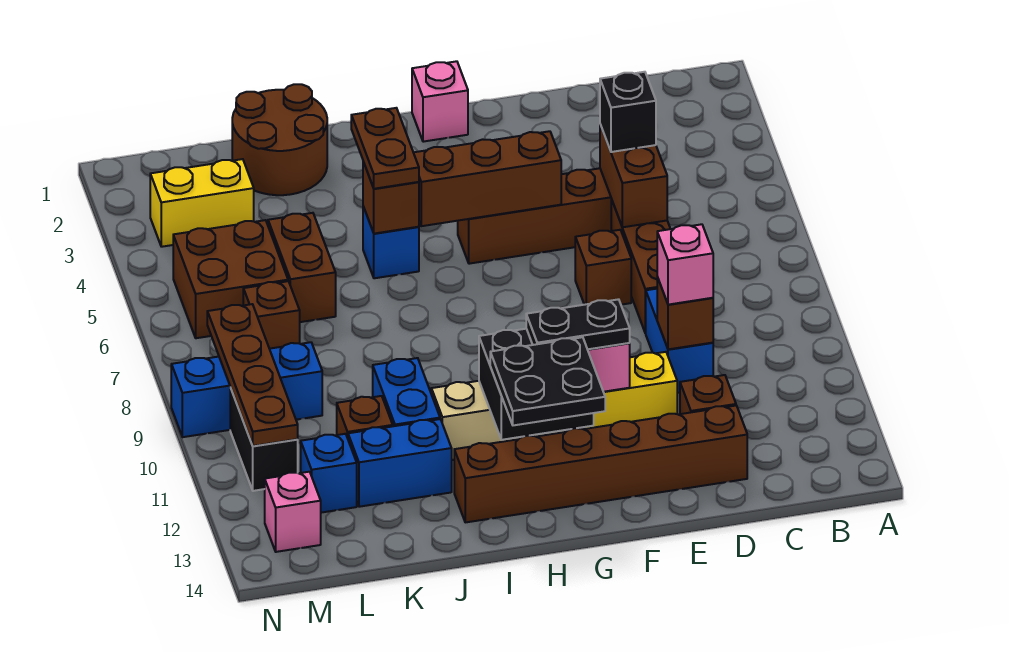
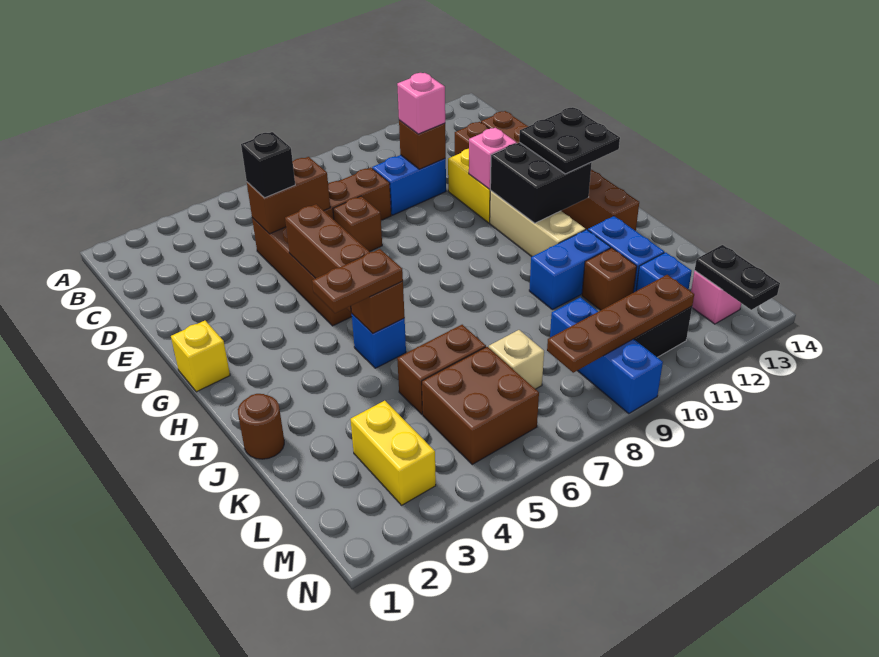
black plate F11:G11 level 3 -> black plate M13:N13 level 2
pink brick G1 level 1 -> yellow brick G1 level 1
brown round brick J1:K2 level 1 -> brown round brick J1 level 1
brown brick L7 level 1 -> tan brick L7 level 1

